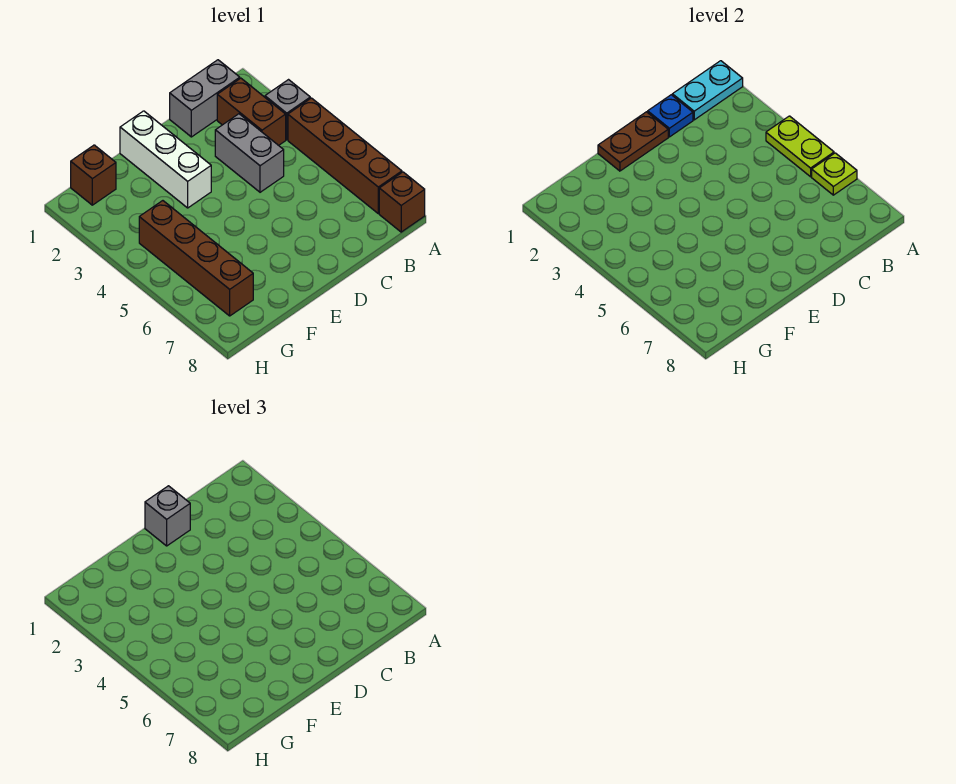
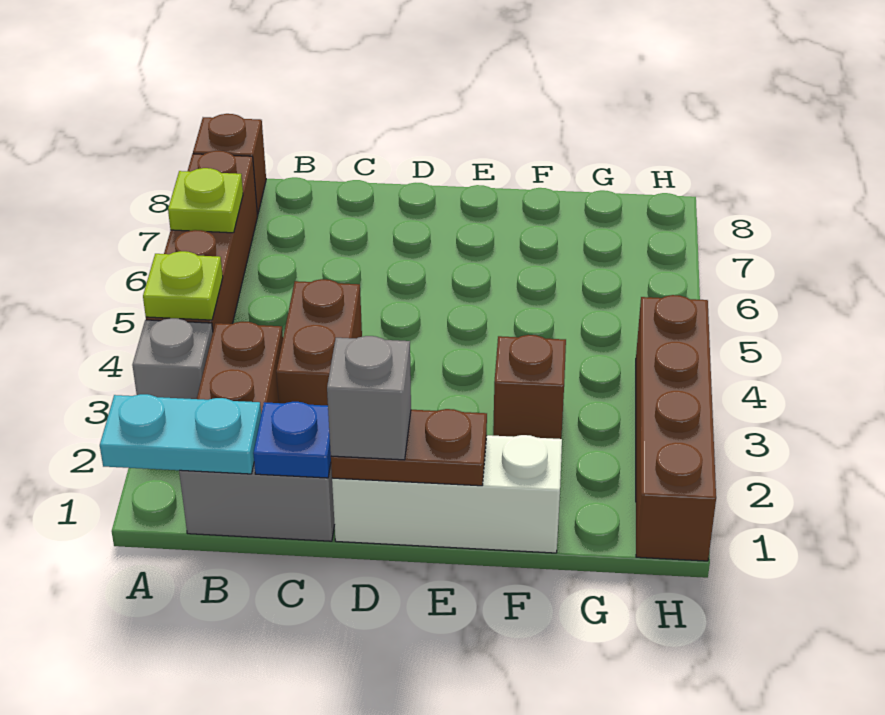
lime plate A4:A5 level 2 -> lime plate A4 level 2
grey brick C3:C4 level 1 -> brown brick C3:C4 level 1
white brick E1:E3 level 1 -> white brick D1:F1 level 1
brown brick G1 level 1 -> brown brick F3 level 1
brown brick G4:G7 level 1 -> brown brick H1:H4 level 1

